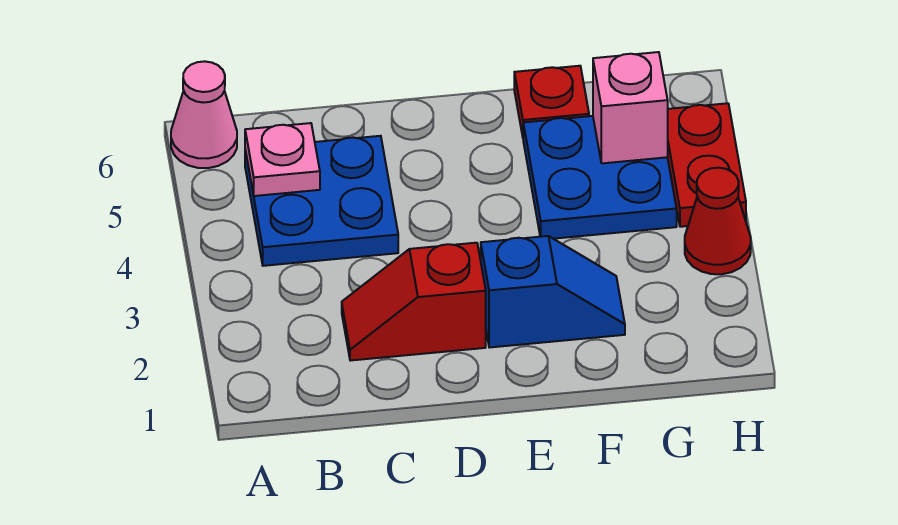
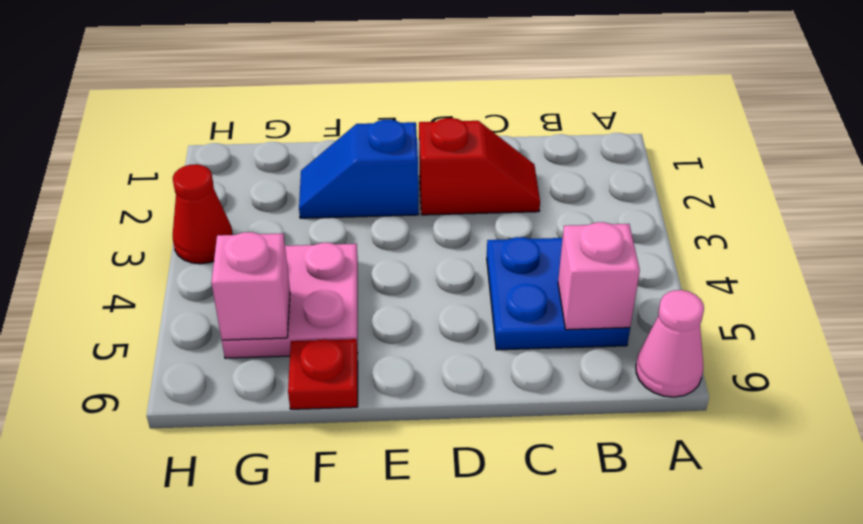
pink plate B5 level 2 -> pink brick B5 level 2
blue plate F4:G5 level 1 -> pink plate F4:G5 level 1
red plate H4:H5 level 1 -> none

